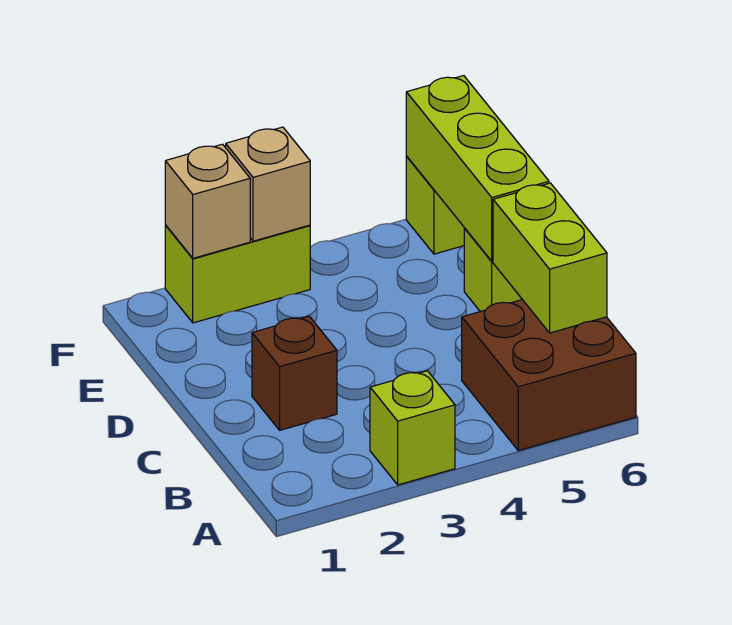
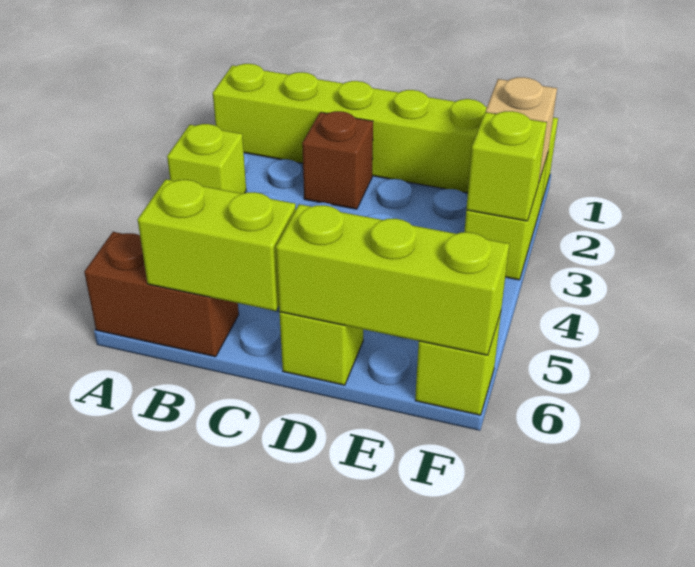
none -> lime brick A1:F1 level 1
brown brick A5:B6 level 1 -> brown brick A6:B6 level 1
tan brick F3 level 2 -> lime brick F3 level 2

